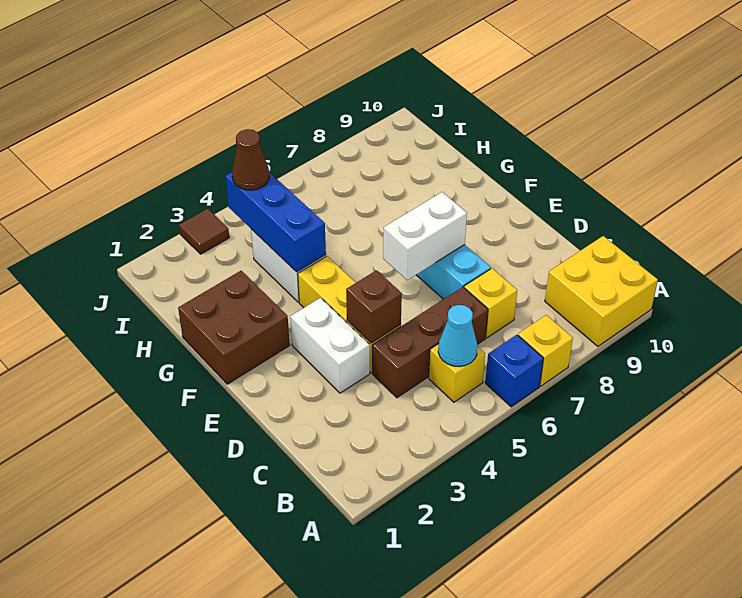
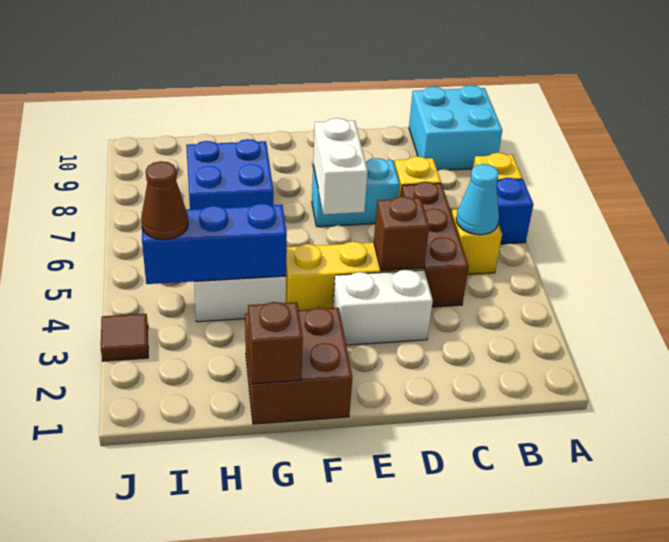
yellow brick A9:B10 level 1 -> cyan brick A9:B10 level 1
none -> brown brick G1 level 2
none -> blue brick G7:H8 level 1

